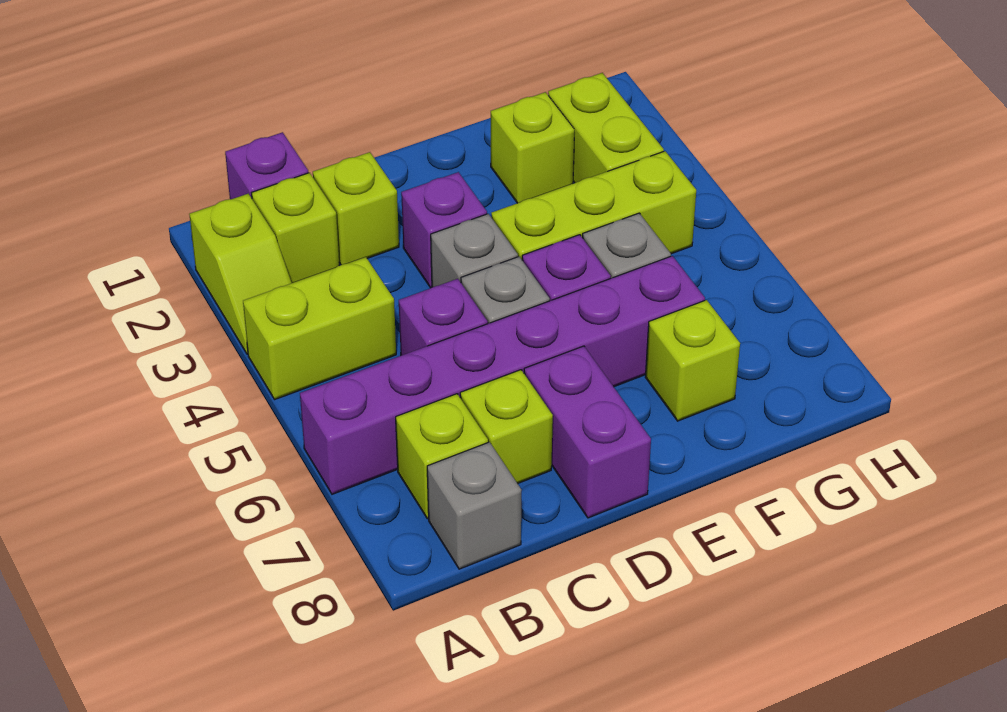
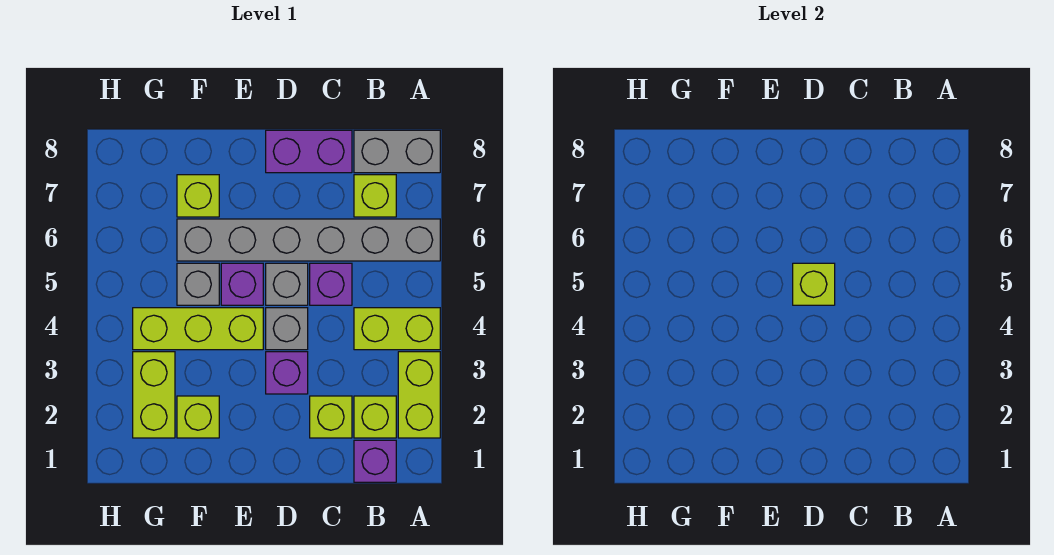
lime slope A2:A3 level 1 top 2 -> lime brick A2:A3 level 1
purple brick A6:F6 level 1 -> grey brick A6:F6 level 1
grey brick B8 level 1 -> grey brick A8:B8 level 1
lime brick C7 level 1 -> lime brick D5 level 2
purple brick D7:D8 level 1 -> purple brick C8:D8 level 1

